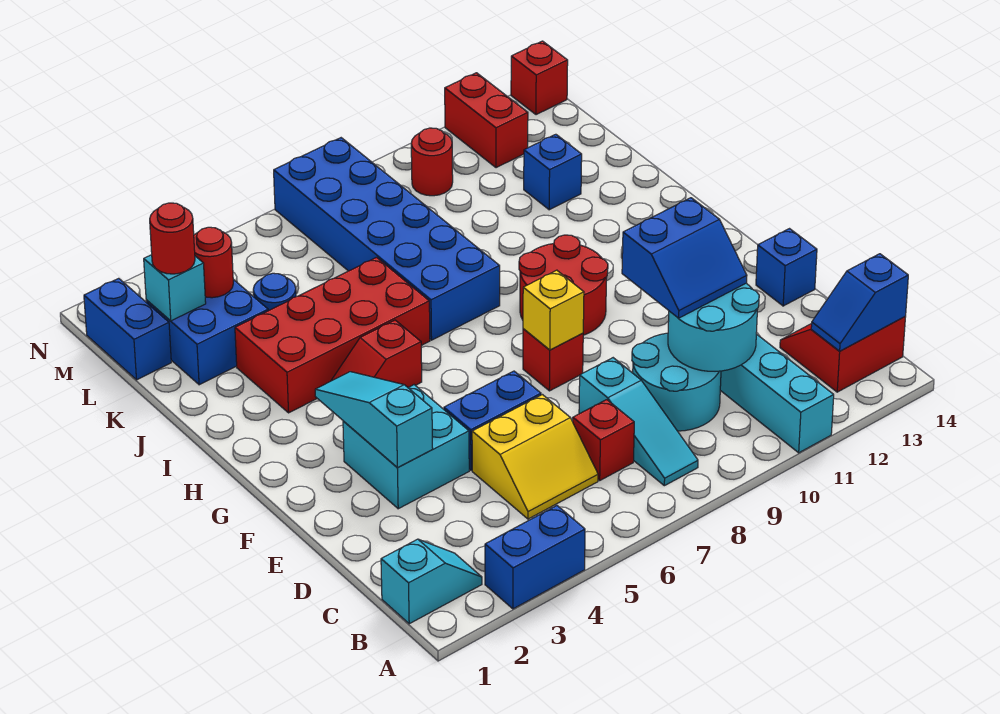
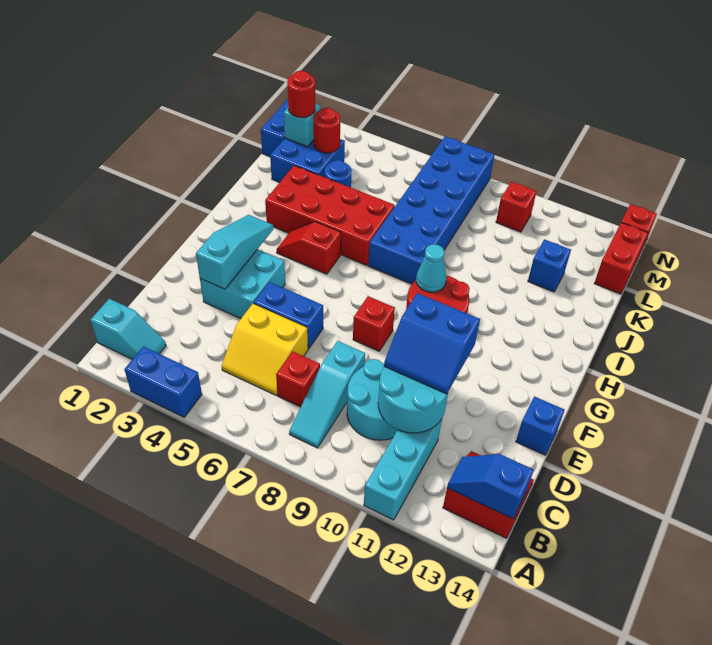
yellow brick F8 level 2 -> none
none -> cyan cone H9 level 2
red round brick M10 level 1 -> red brick M10 level 1
red brick M12:N12 level 1 -> red brick L14:M14 level 1

